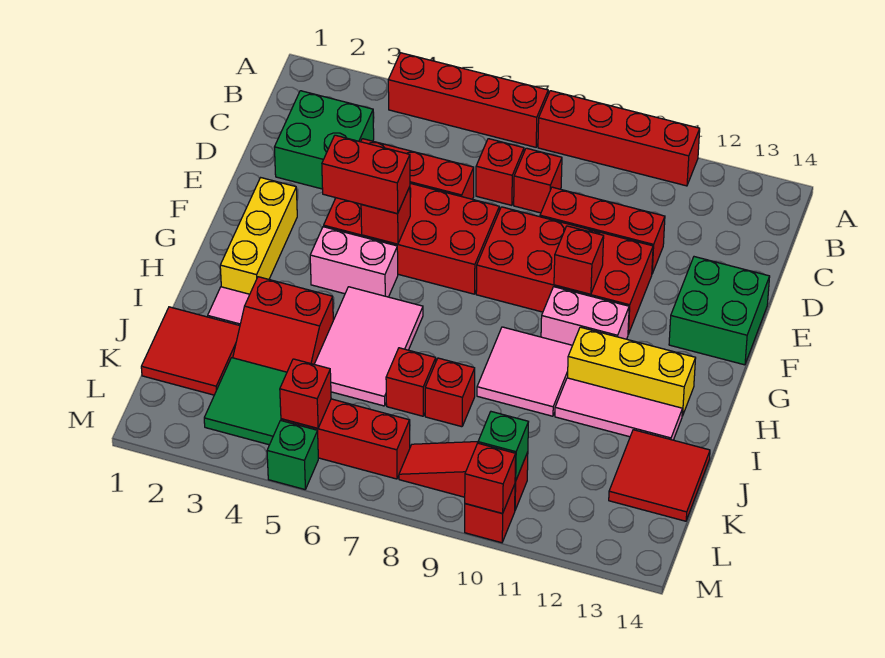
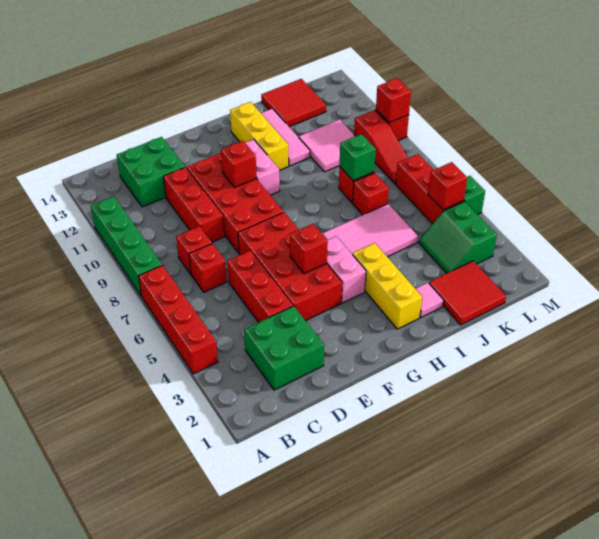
red brick A8:A11 level 1 -> green brick A8:A11 level 1
green brick E13:F14 level 1 -> green brick C12:D13 level 1
yellow brick F2:H2 level 1 -> yellow brick H2:H4 level 1
red brick F4:F5 level 3 -> none
pink tile H9:I10 level 1 -> pink tile J10:K11 level 1
red slope I3:J4 level 1 top I -> none
green tile K3:L4 level 1 -> green slope K3:L4 level 1 top L
green brick L10 level 2 -> green brick J8 level 2

